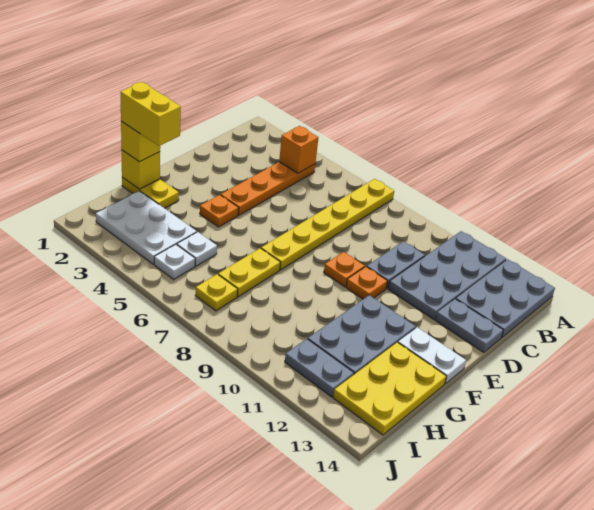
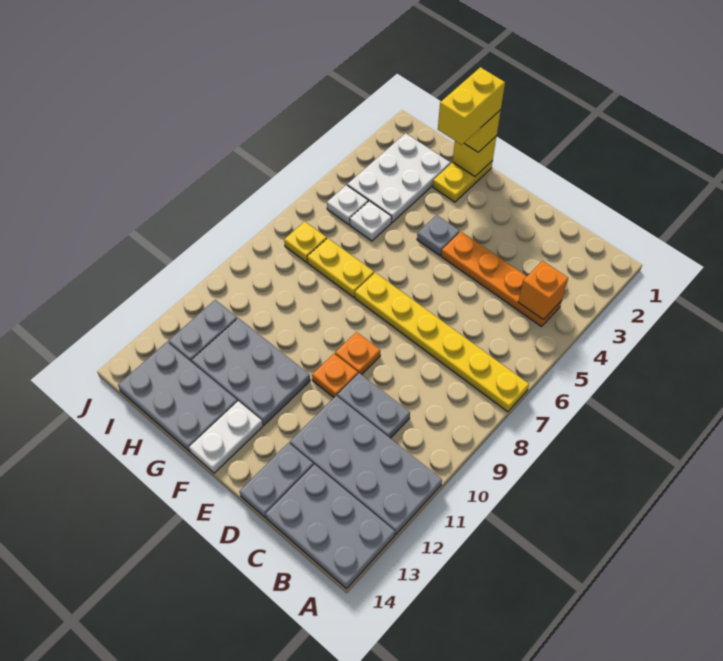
orange plate F4 level 1 -> grey plate F4 level 1
yellow plate G13:I14 level 1 -> grey plate G13:I14 level 1

